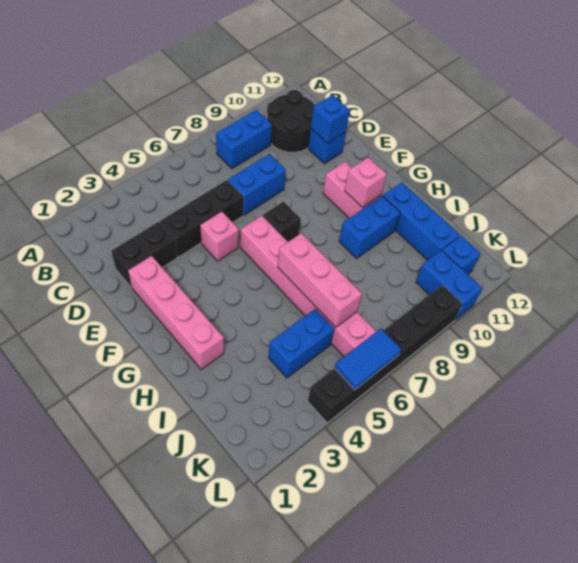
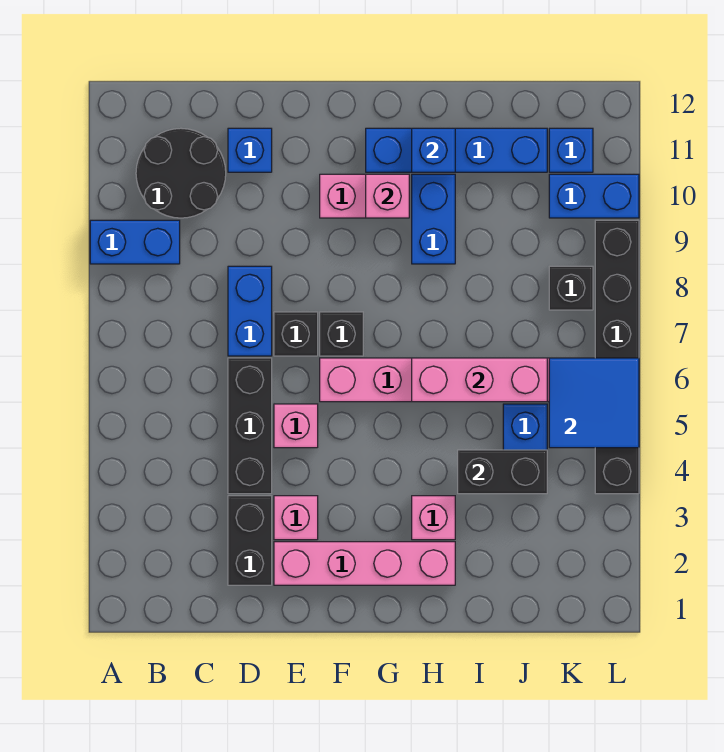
blue brick B8:B9 level 1 -> blue brick A9:B9 level 1
blue brick D11 level 2 -> blue brick H11 level 2
none -> pink brick E3 level 1
none -> black brick E7 level 1
none -> pink brick H3 level 1
blue brick H11:J11 level 1 -> blue brick G11:J11 level 1
none -> black brick I4:J4 level 2
none -> black brick K8 level 1
blue tile L5:L6 level 2 -> blue tile K5:L6 level 2

